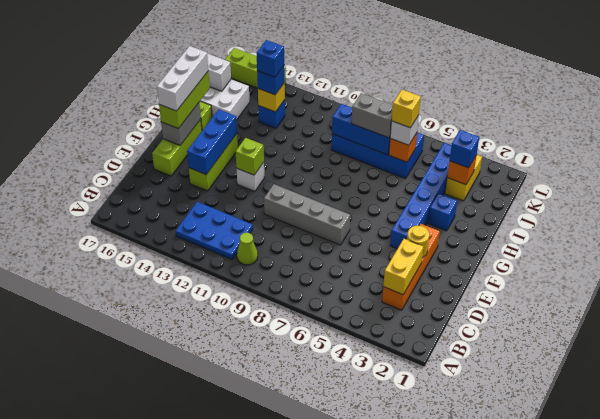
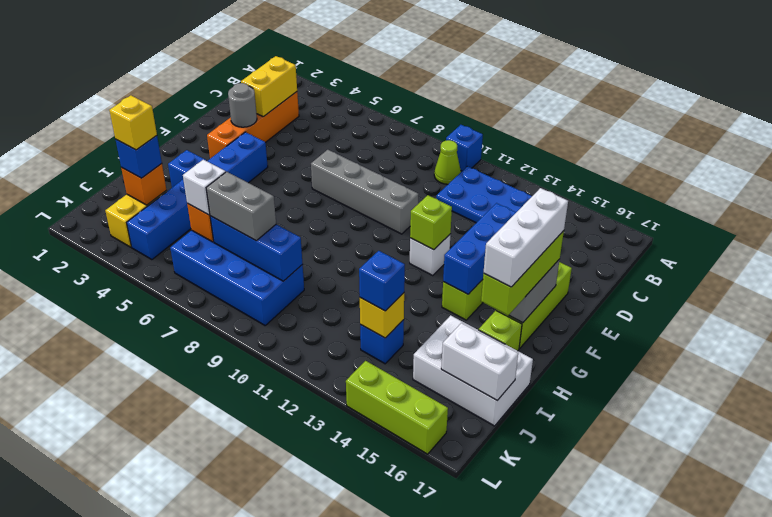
yellow round brick E3 level 2 -> grey round brick E3 level 2
yellow brick J6 level 4 -> yellow brick J3 level 4
blue brick J13 level 4 -> blue brick A10 level 1

